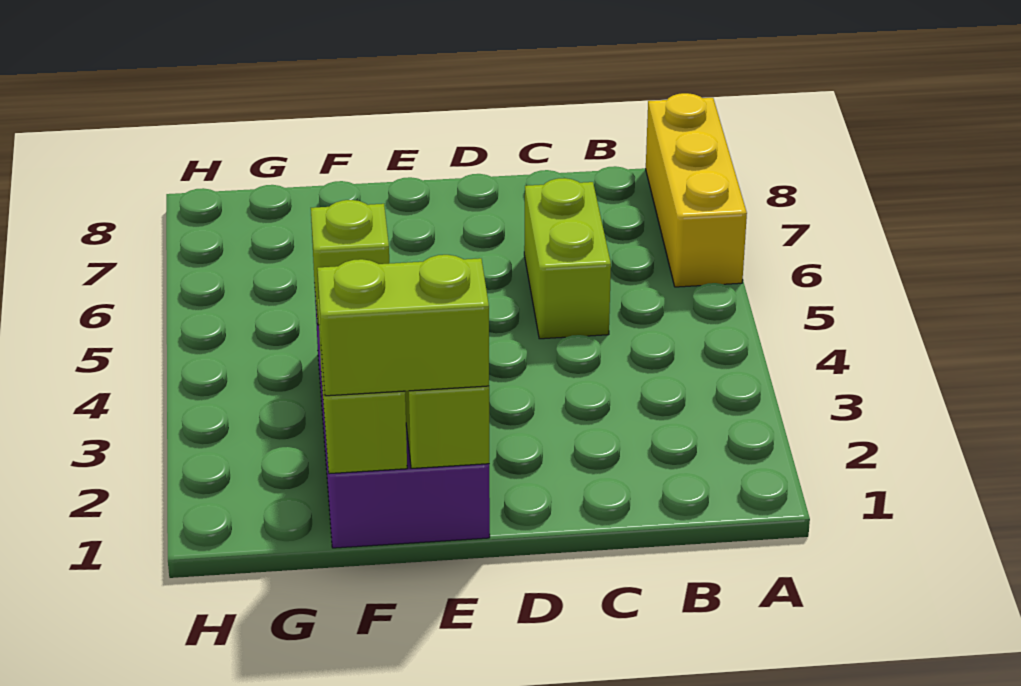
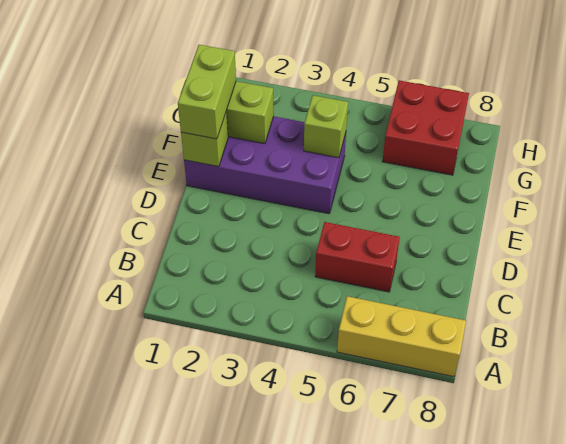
lime brick C5:C6 level 1 -> red brick C5:C6 level 1
none -> red brick G6:H7 level 1

